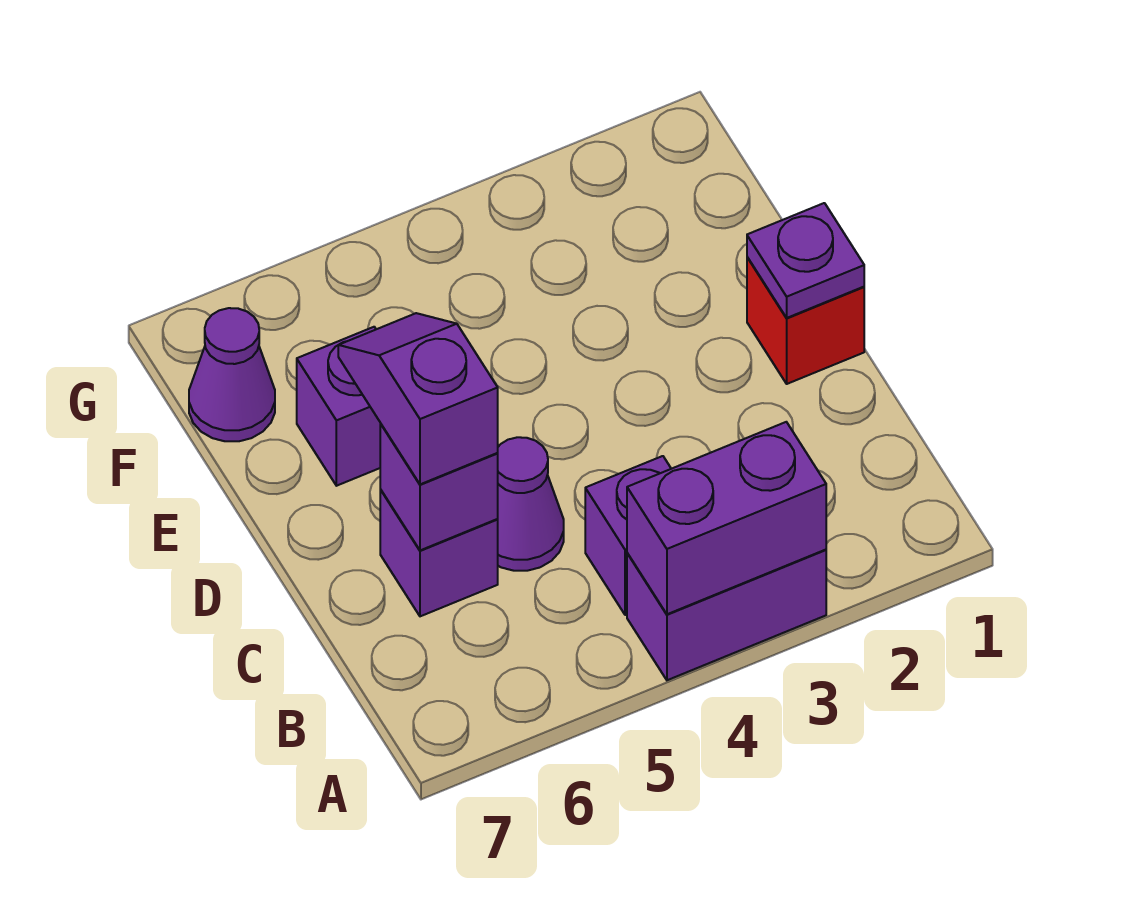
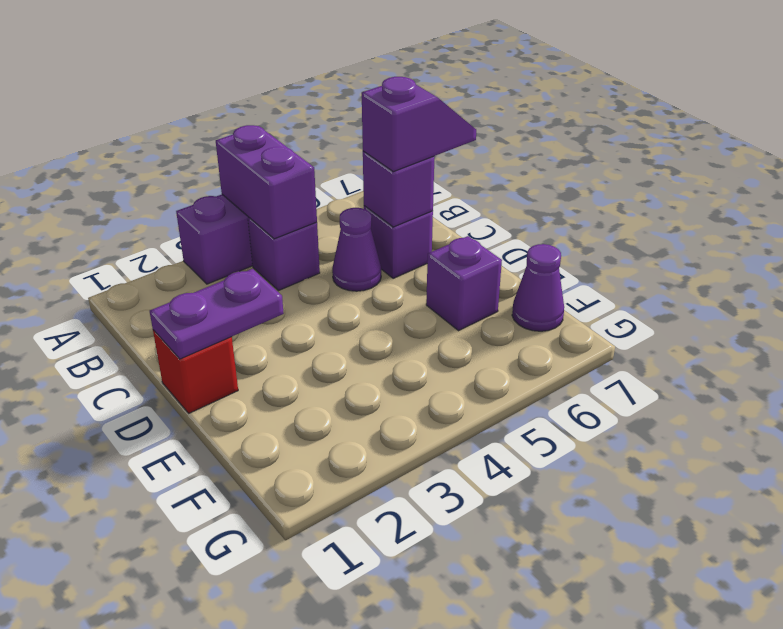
purple brick A3:A4 level 2 -> purple brick A4:B4 level 2
purple slope C6:D6 level 3 top C -> purple slope C6:C7 level 3 top 6
purple plate D1 level 2 -> purple plate D1:D2 level 2

